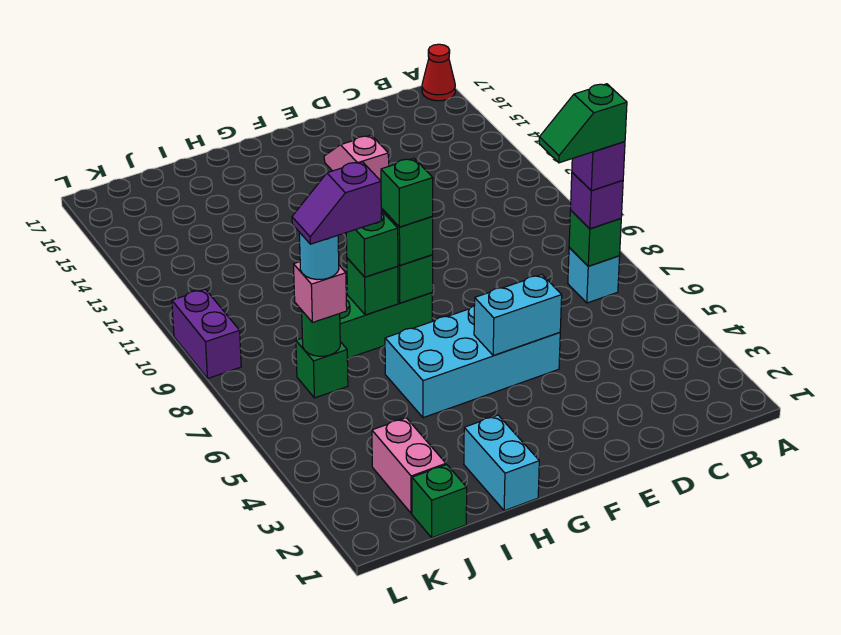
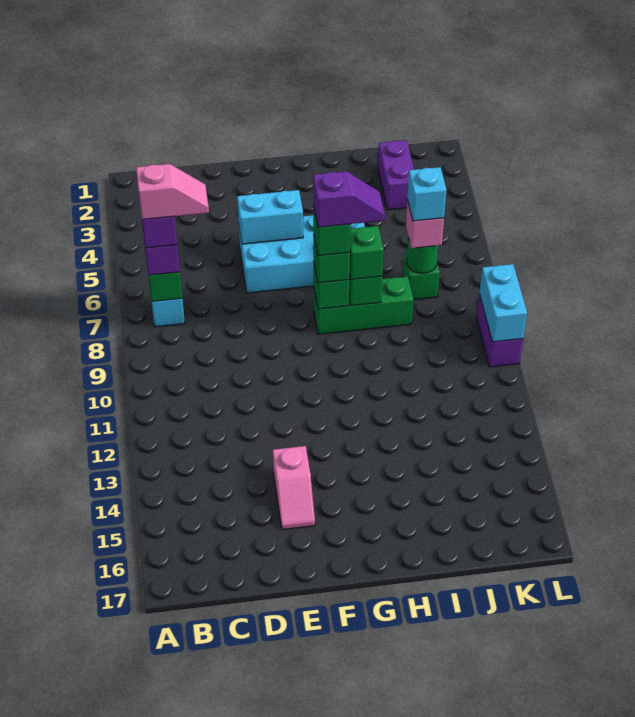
red cone A17 level 1 -> none
green slope B7:C7 level 5 top B -> pink slope B7:C7 level 5 top B
cyan brick H1:H2 level 1 -> cyan brick L9:L10 level 2
purple slope I7:J7 level 5 top I -> purple slope G8:H8 level 5 top G
green brick J1 level 1 -> none
pink brick J2:J3 level 1 -> purple brick J2:J3 level 1
cyan round brick J7 level 4 -> cyan brick J7 level 4

